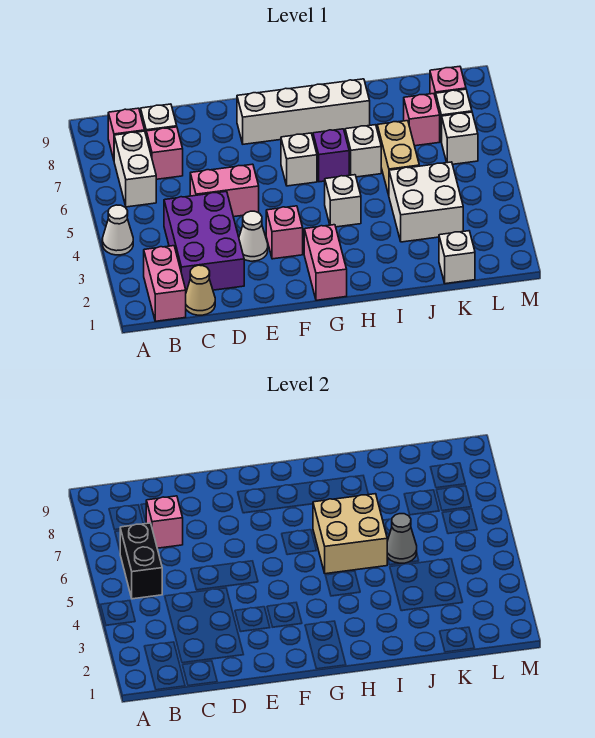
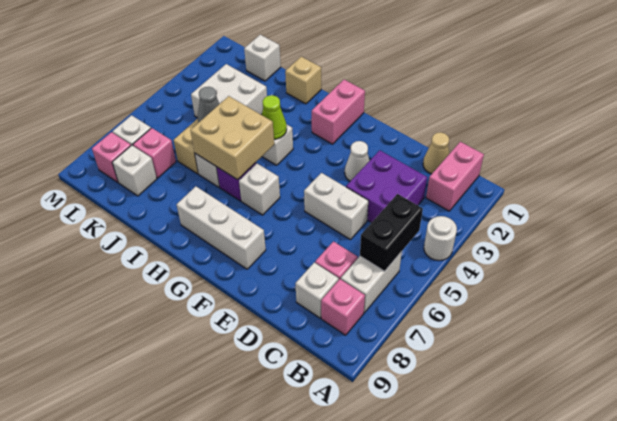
white cone A4 level 1 -> white round brick A4 level 1
purple brick C2:D4 level 1 -> purple brick C3:D4 level 1
pink brick C7 level 2 -> none
pink brick D5:E5 level 1 -> white brick D5:E5 level 1
pink brick F3 level 1 -> none
white brick F8:I8 level 1 -> white brick F8:H8 level 1
none -> lime cone H4 level 2
none -> tan brick I1 level 1
white brick L6 level 1 -> white brick K8 level 1

